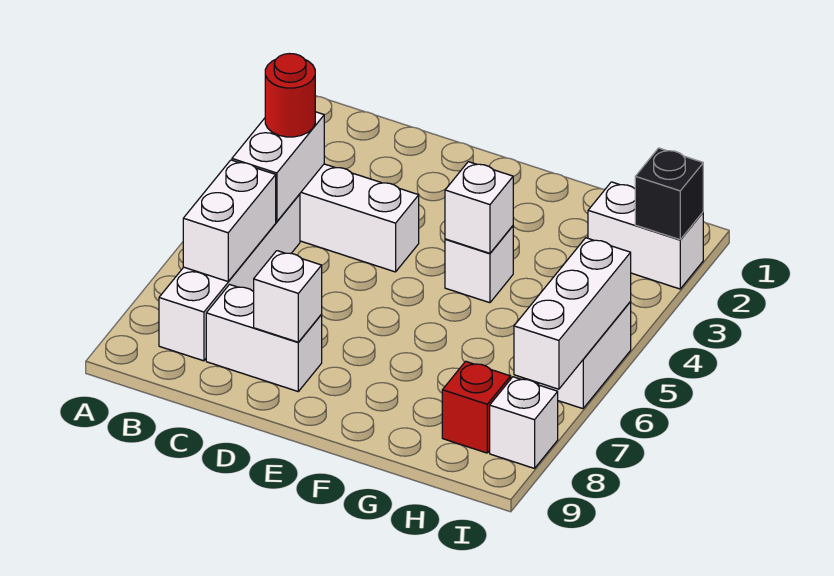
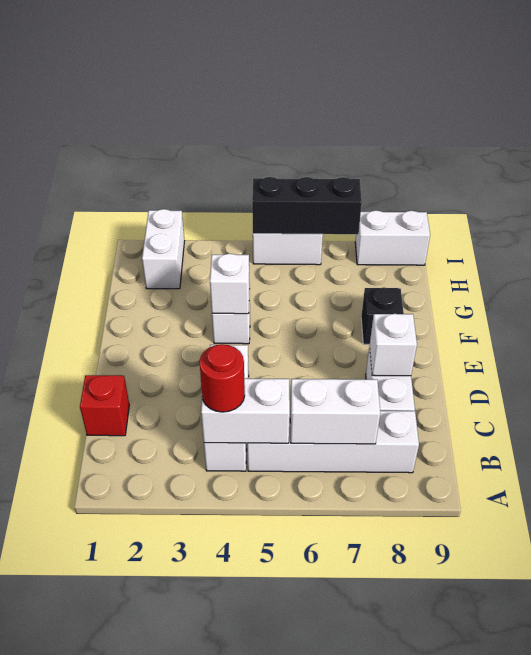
red brick H8 level 1 -> red brick C1 level 1
black brick I2 level 2 -> black brick F8 level 1
white brick I5:I7 level 2 -> black brick I5:I7 level 2
white brick I8 level 1 -> white brick I8:I9 level 1

